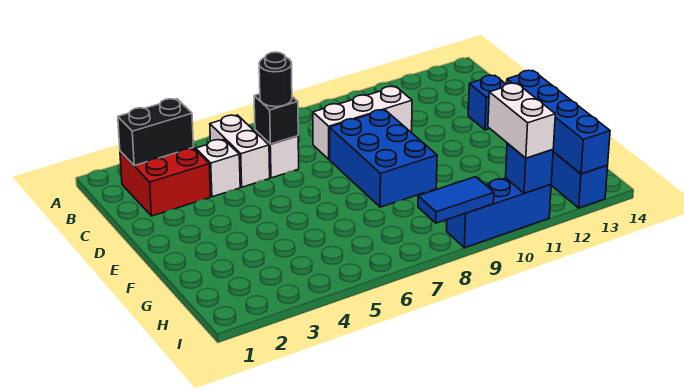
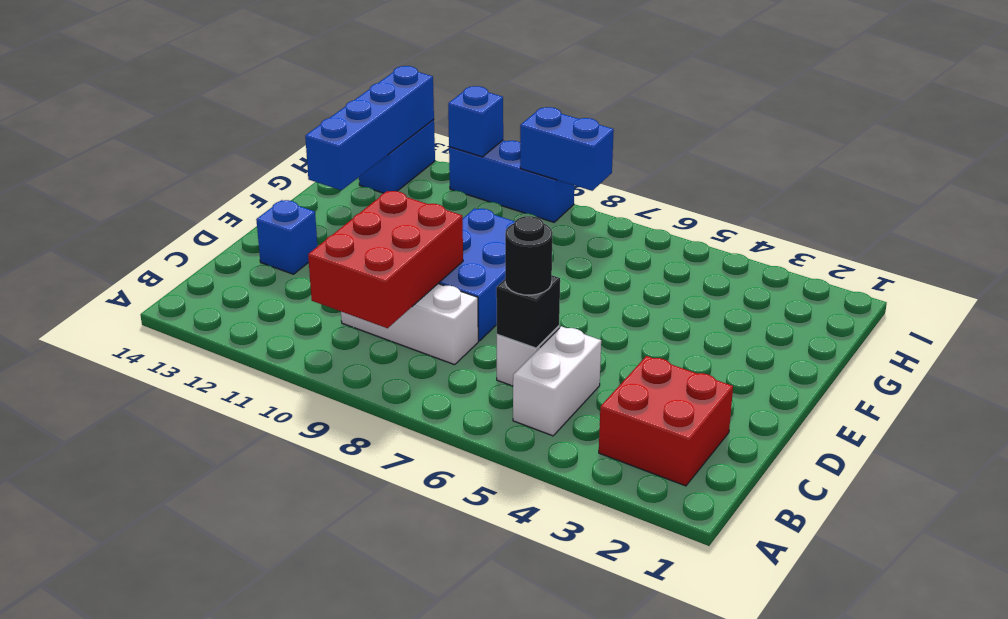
black brick B2:B3 level 2 -> none
none -> red brick B9:D10 level 2
white brick C4 level 1 -> none
white brick H11:I11 level 3 -> none
blue tile I8:I9 level 2 -> blue brick I8:I9 level 2

